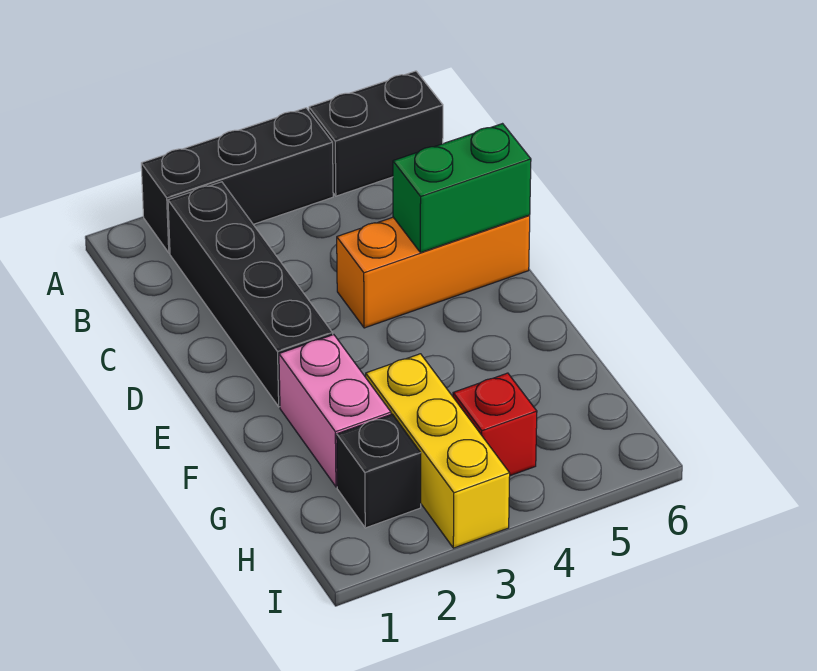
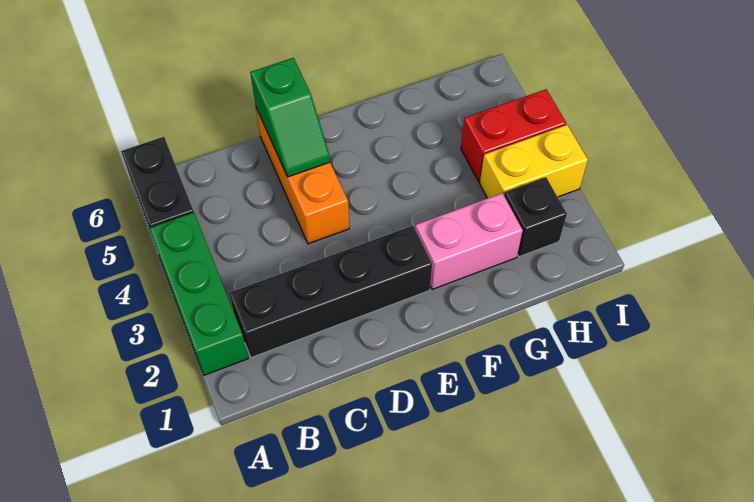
black brick A2:A4 level 1 -> green brick A2:A4 level 1
green brick D5:D6 level 2 -> green slope D5:D6 level 2 top 6
yellow brick G3:I3 level 1 -> yellow brick H3:I3 level 1
red brick H4 level 1 -> red brick H4:I4 level 1

